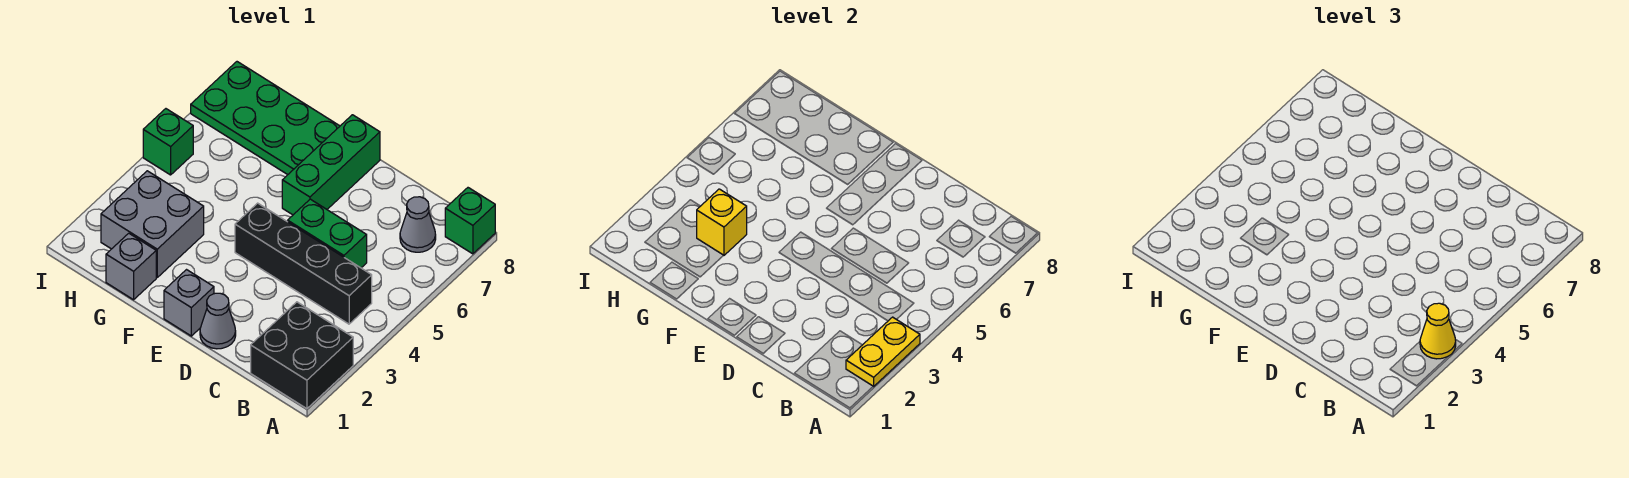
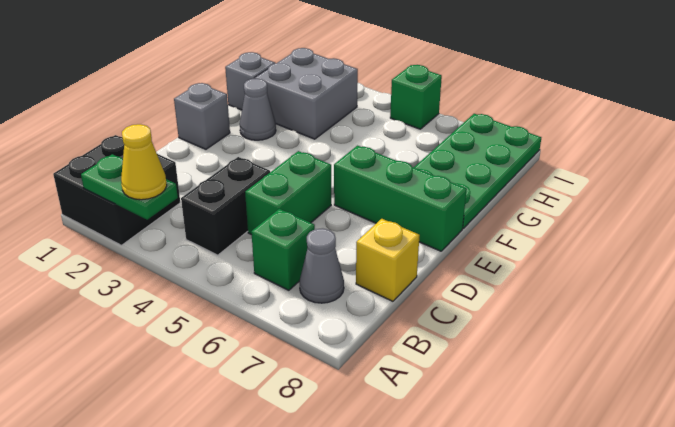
yellow plate A2:A3 level 2 -> green plate A2:A3 level 2
green brick A8 level 1 -> green brick B6 level 1
black brick B4:E4 level 1 -> black brick B4:C4 level 1
grey cone D1 level 1 -> grey cone F2 level 1
yellow brick G3 level 2 -> yellow brick C8 level 1

